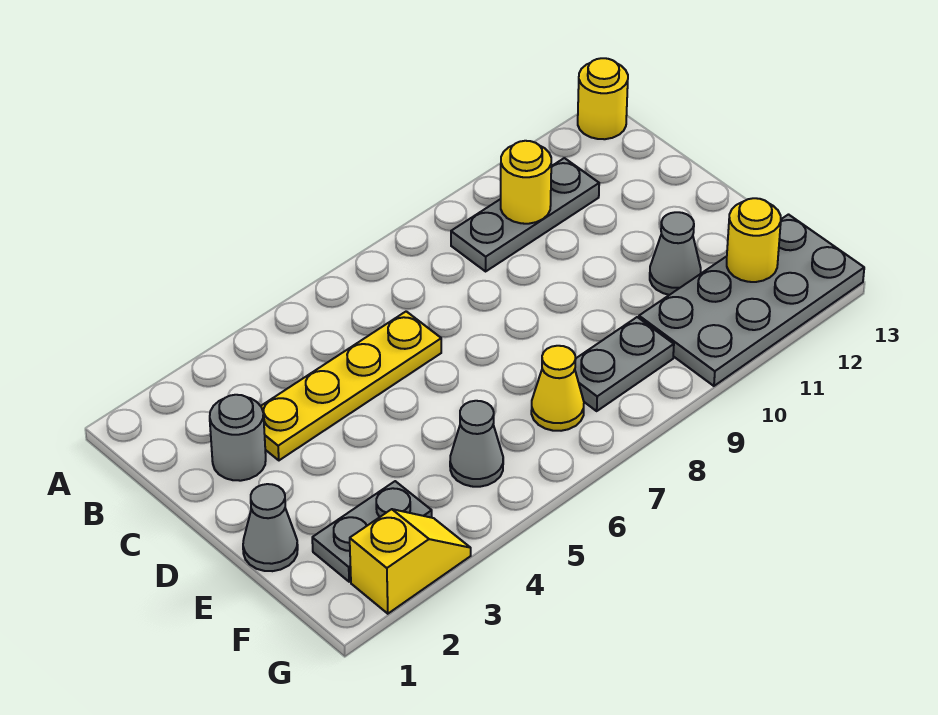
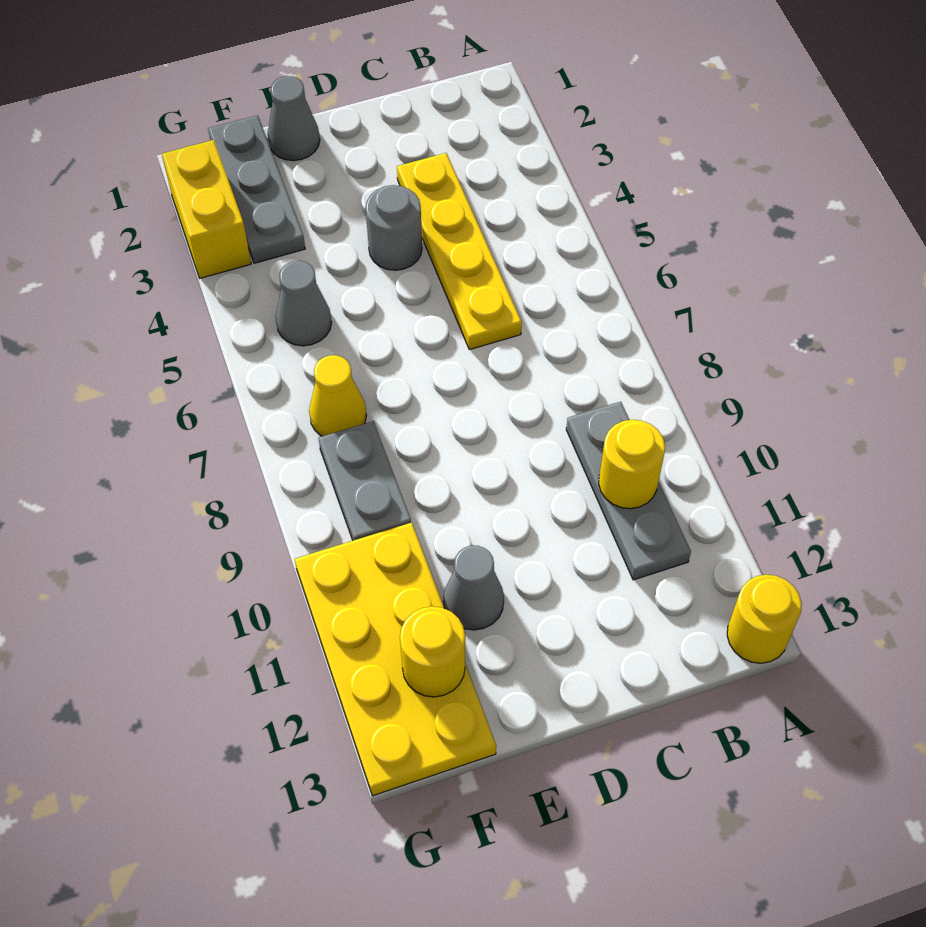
grey round brick C2 level 1 -> grey round brick D4 level 1
grey plate F2:F3 level 1 -> grey plate F1:F3 level 1
grey plate F10:G13 level 1 -> yellow plate F10:G13 level 1
yellow slope G2:G3 level 1 top 2 -> yellow brick G2:G3 level 1

